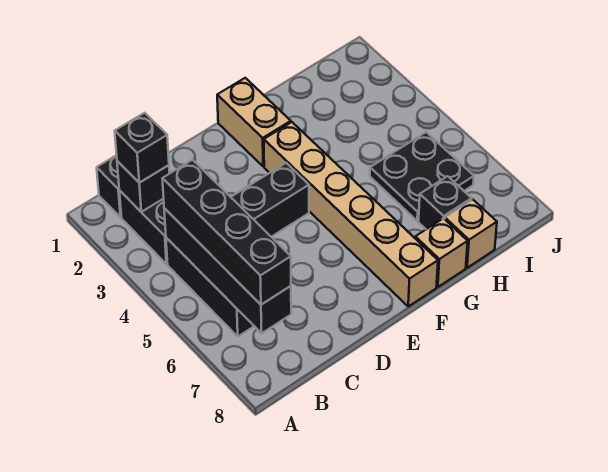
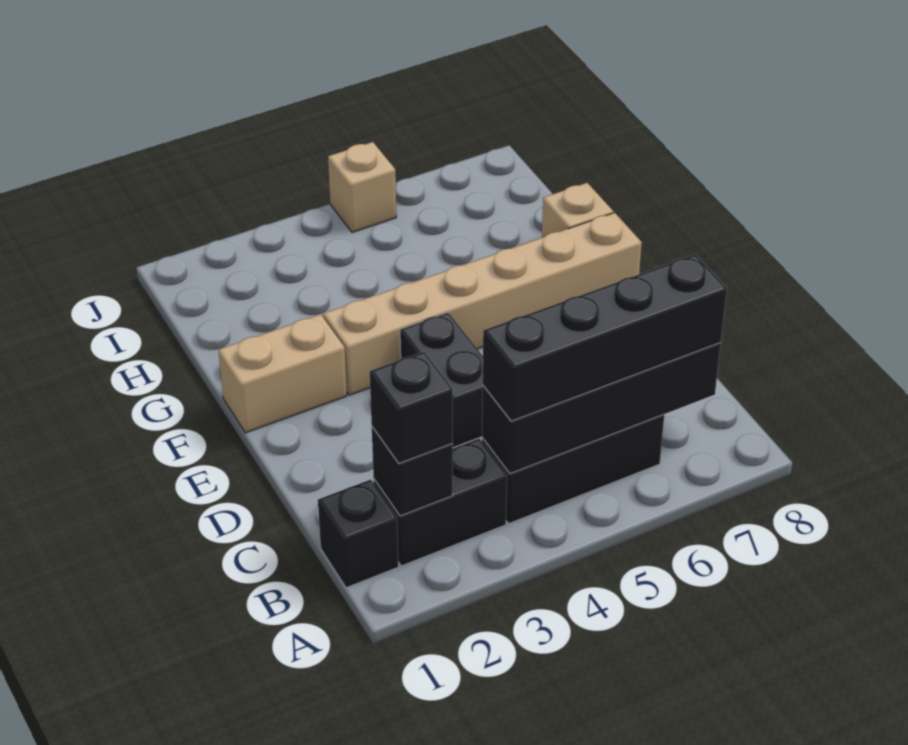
black plate H5:I6 level 1 -> none
black brick H7 level 1 -> none
tan brick H8 level 1 -> tan brick J5 level 1

